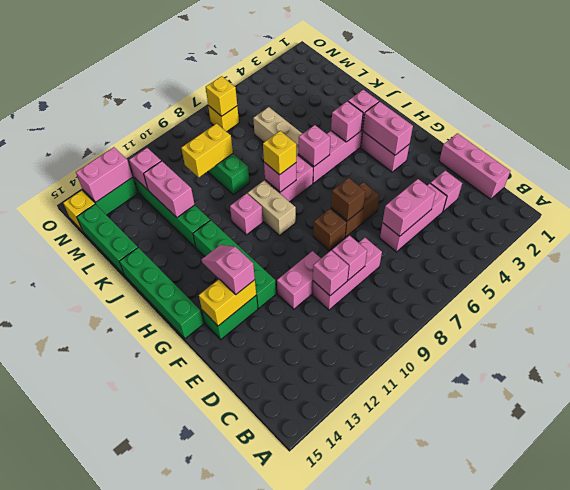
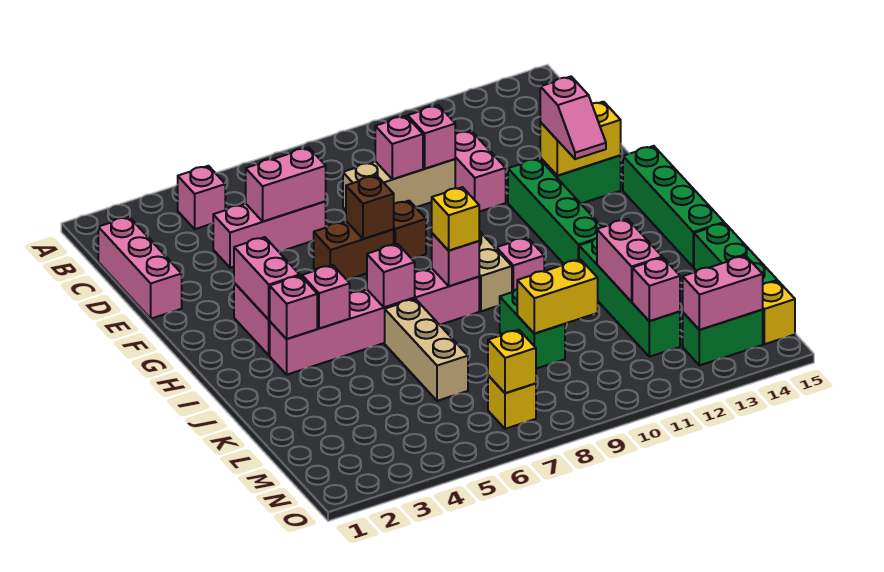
pink brick D3 level 1 -> pink brick B4 level 1
pink brick D8:D10 level 1 -> tan brick D8:D10 level 1
pink brick E10:E11 level 1 -> pink brick D11:E11 level 1

